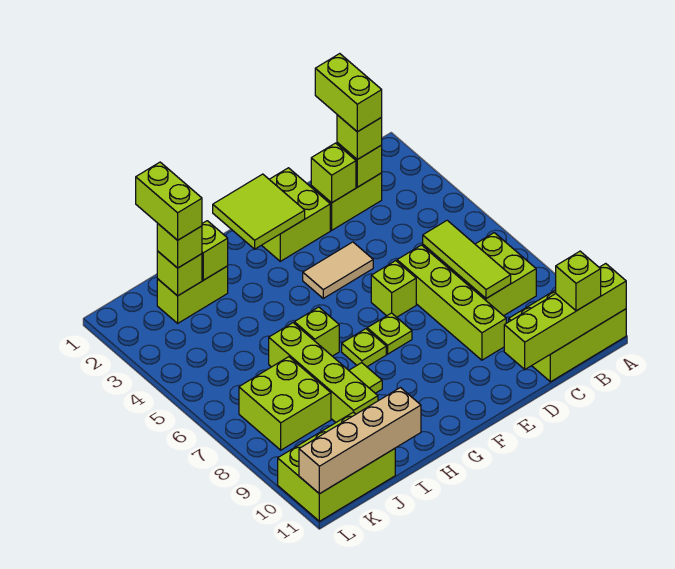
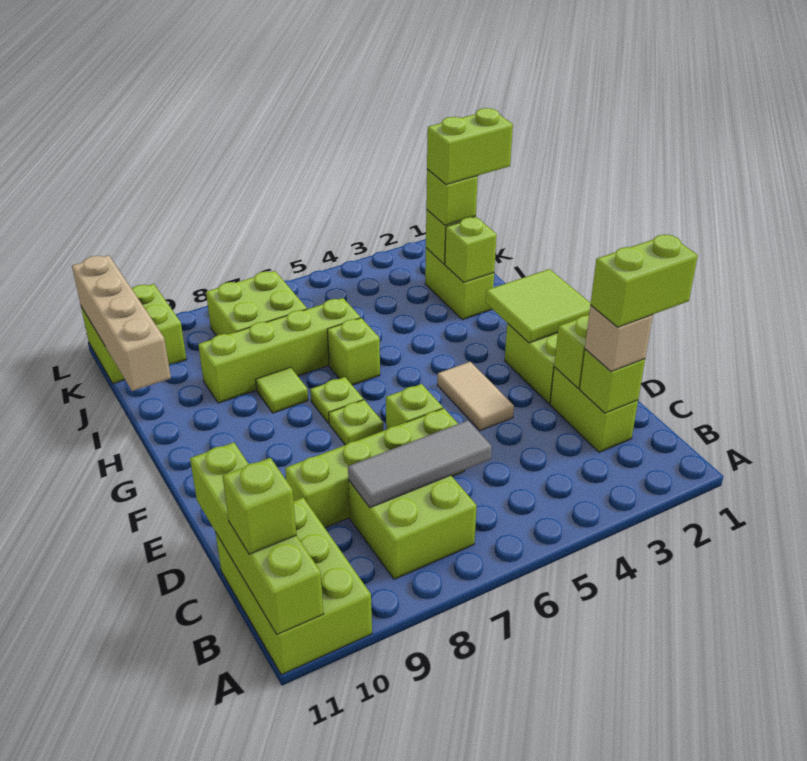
lime brick C2 level 3 -> tan brick C2 level 3
lime tile C6:C8 level 2 -> grey tile C6:C8 level 2
lime brick J10:L11 level 1 -> lime brick K10:L11 level 1

